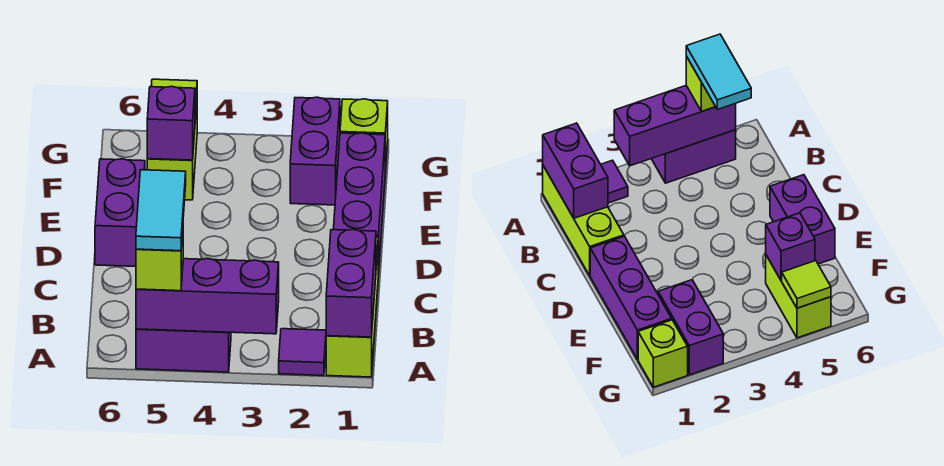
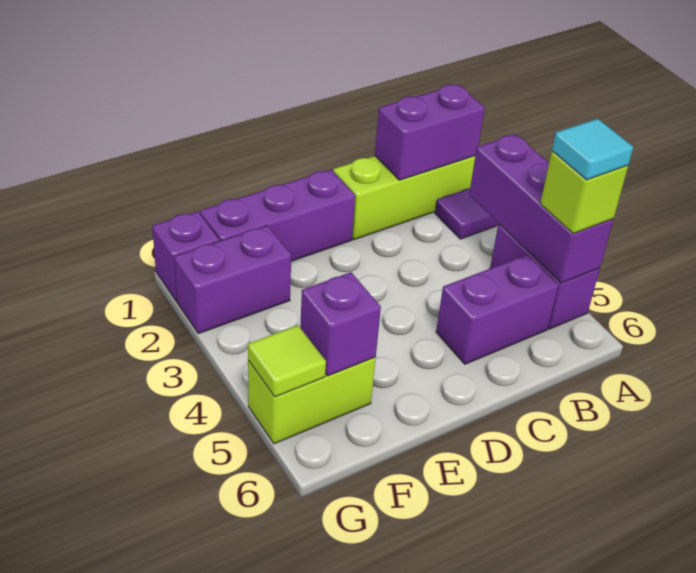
cyan tile A5:B5 level 4 -> cyan tile A5 level 4
purple brick D6:E6 level 1 -> purple brick B5:C5 level 1
lime brick G1 level 1 -> purple brick G1 level 1

